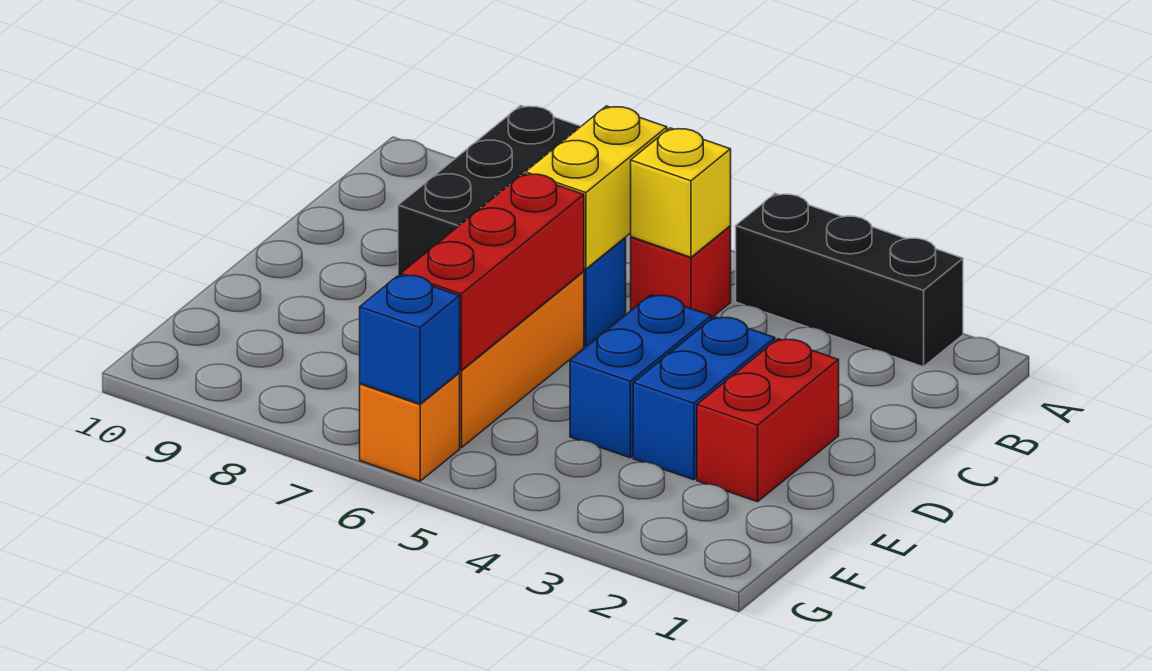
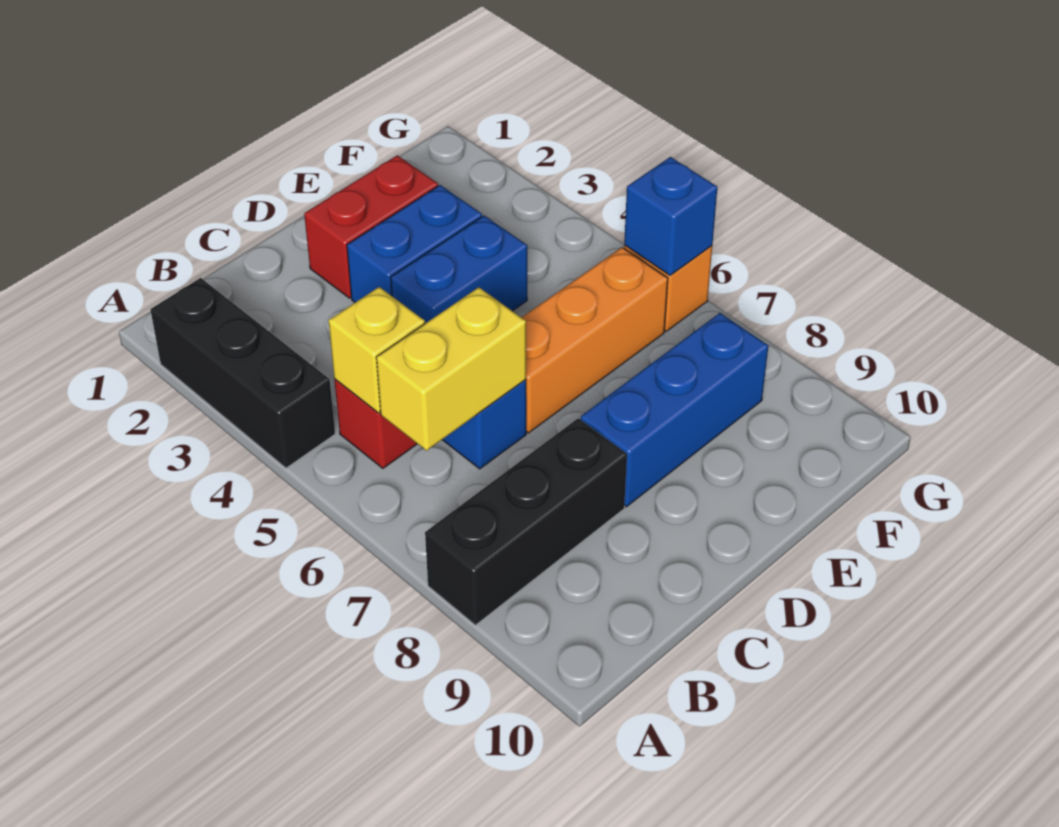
red brick D6:F6 level 2 -> none
none -> blue brick D8:F8 level 1

